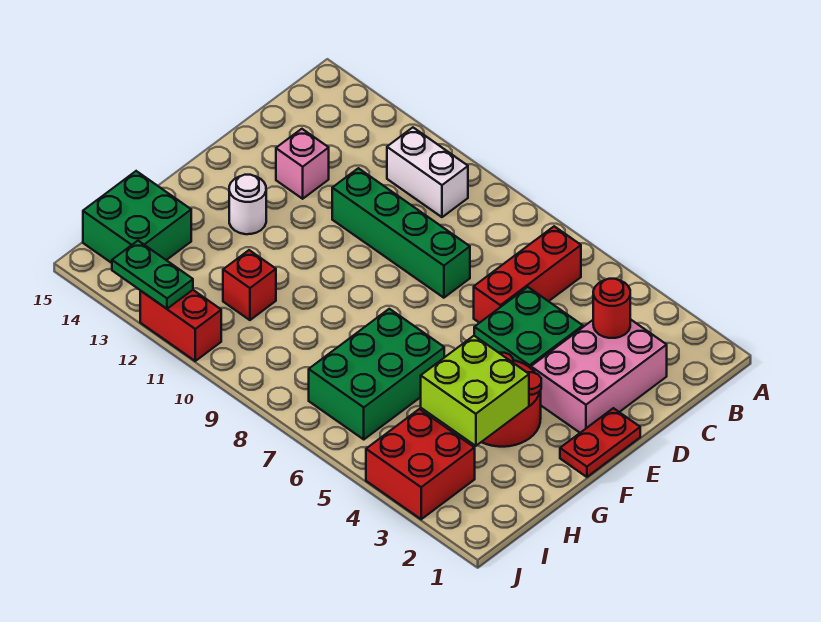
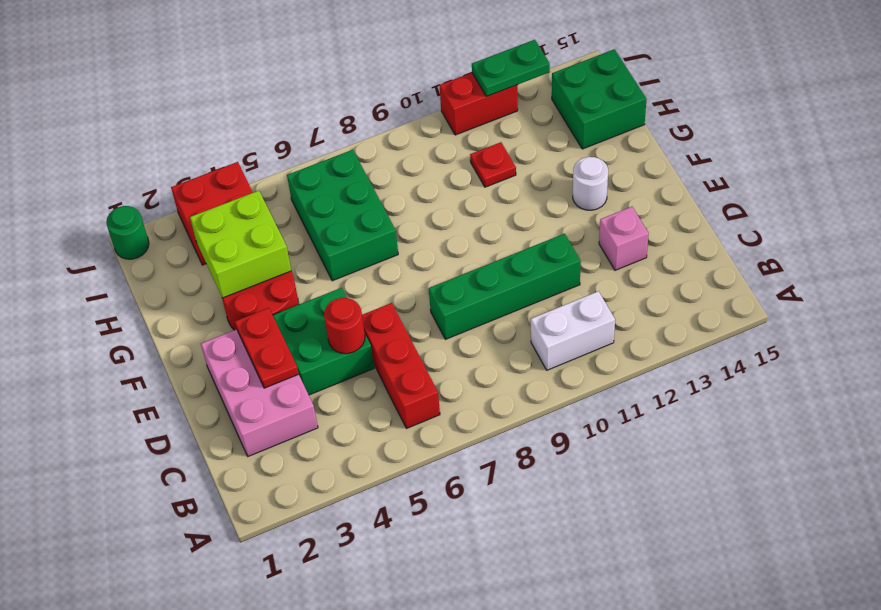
red round brick C3 level 2 -> red round brick D5 level 2
red plate E1:F1 level 1 -> red plate D3:E3 level 2
red brick H11 level 1 -> red plate H11 level 1
none -> green round brick J1 level 1

